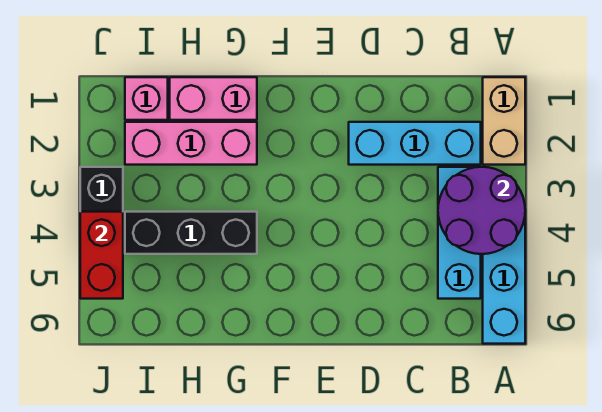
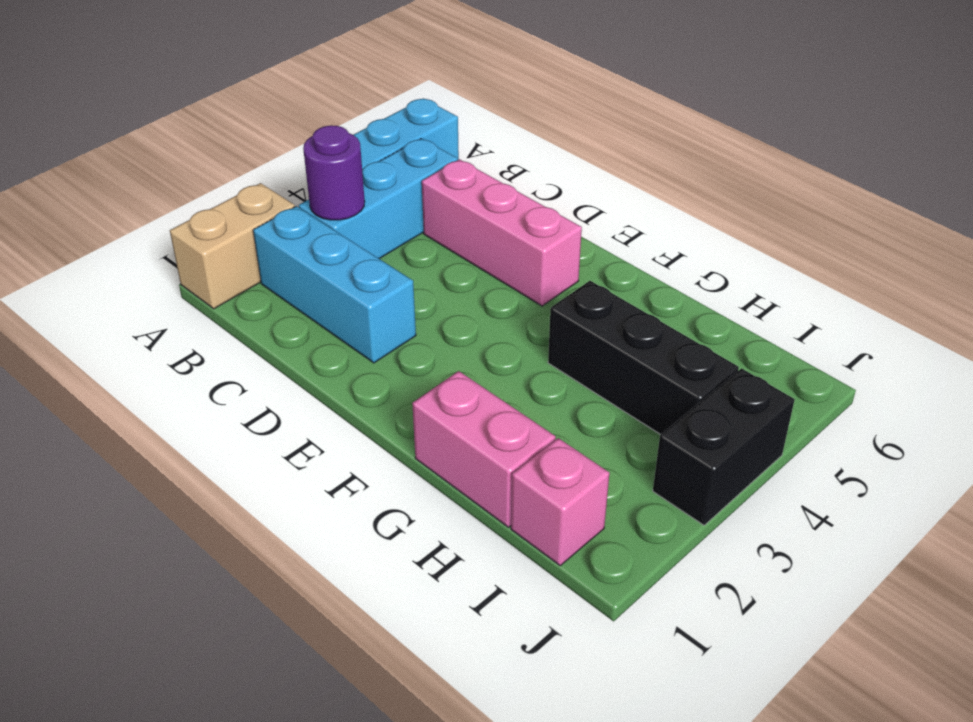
purple round brick A3:B4 level 2 -> purple round brick B3 level 2
pink brick G2:I2 level 1 -> pink brick C5:E5 level 1
red brick J4:J5 level 2 -> none

